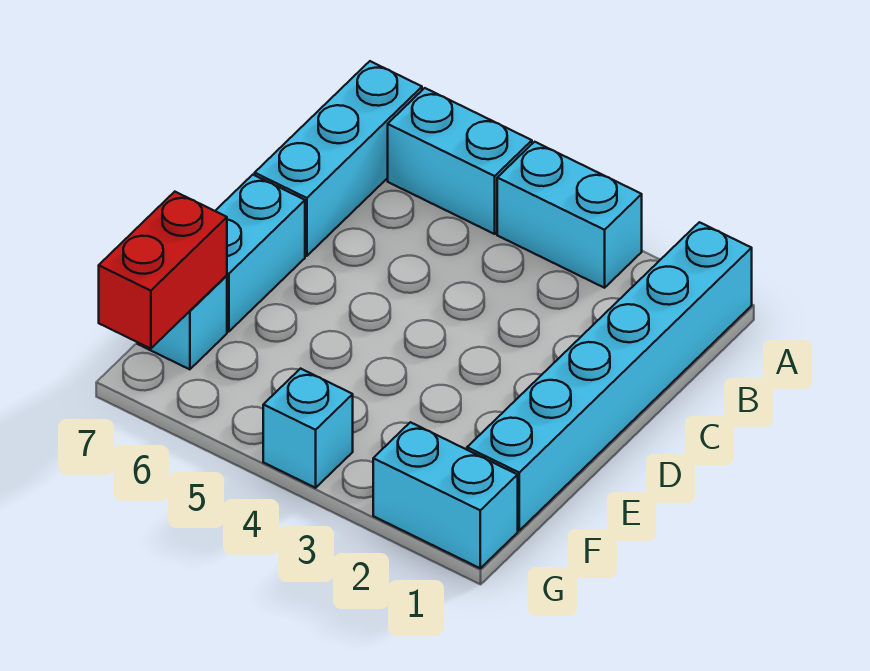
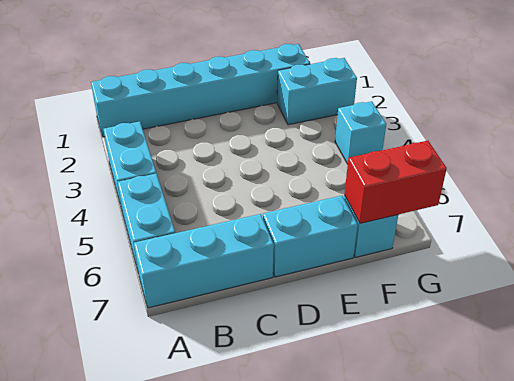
cyan brick G1:G2 level 1 -> cyan brick F2:G2 level 1

